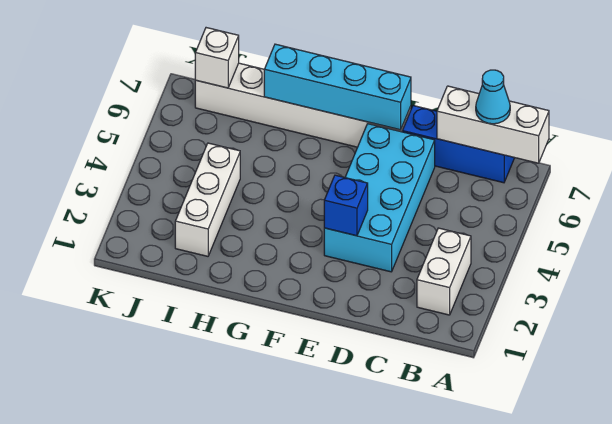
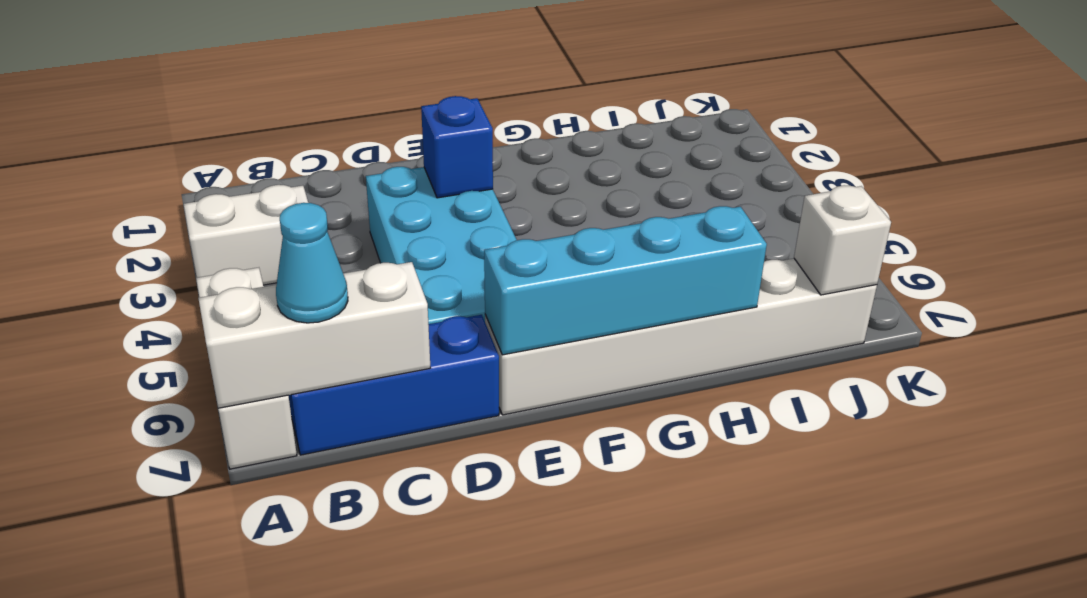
white brick B2:B3 level 1 -> white brick A3:B3 level 1
white brick I2:I4 level 1 -> white brick A5:A7 level 1

